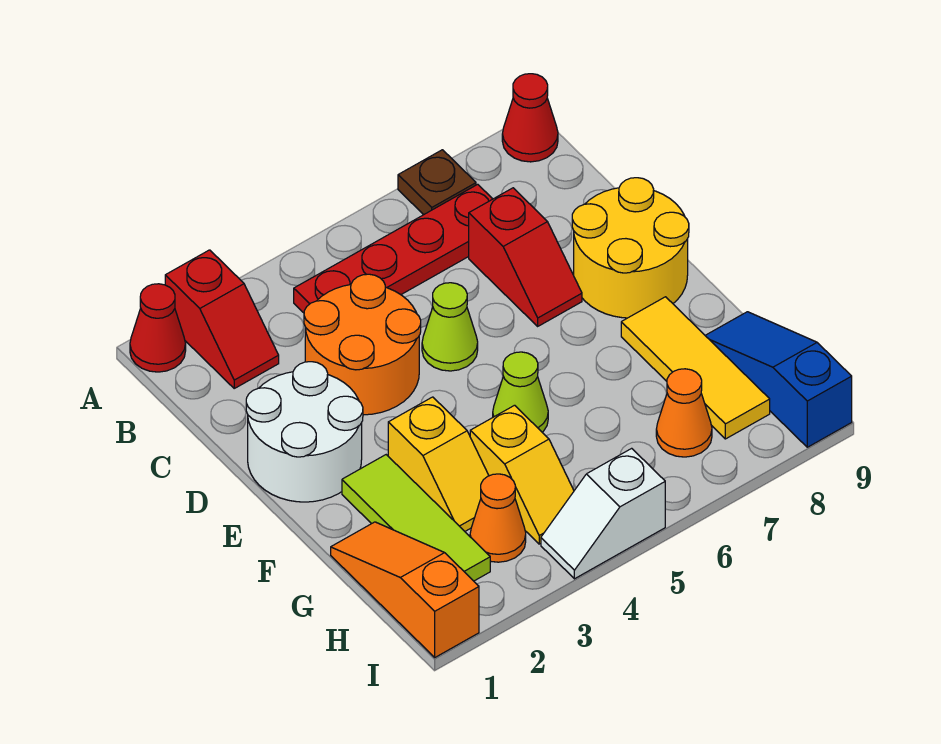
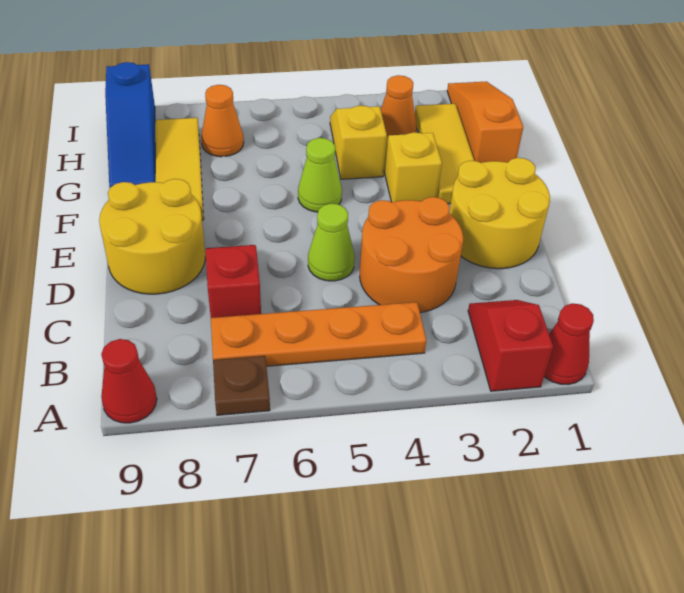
red plate B4:B7 level 1 -> orange plate B4:B7 level 1
white round brick D1:E2 level 1 -> yellow round brick D1:E2 level 1
lime tile F2:H2 level 1 -> yellow tile F2:H2 level 1
orange slope G1:I1 level 1 top I -> orange slope G1:I1 level 1 top G
white slope I4:I5 level 1 top 5 -> none

